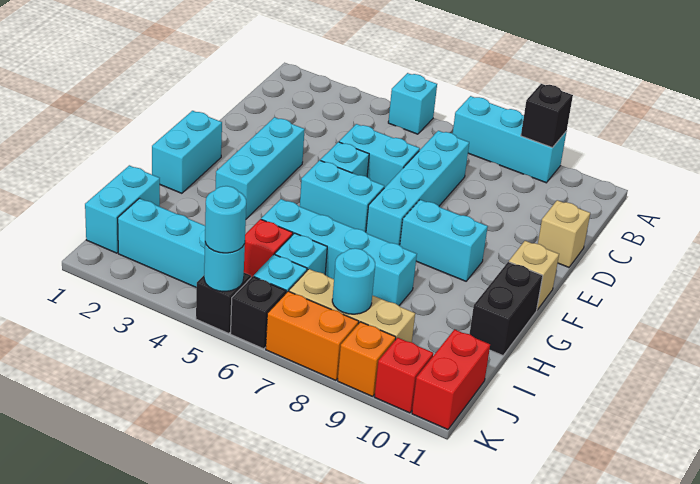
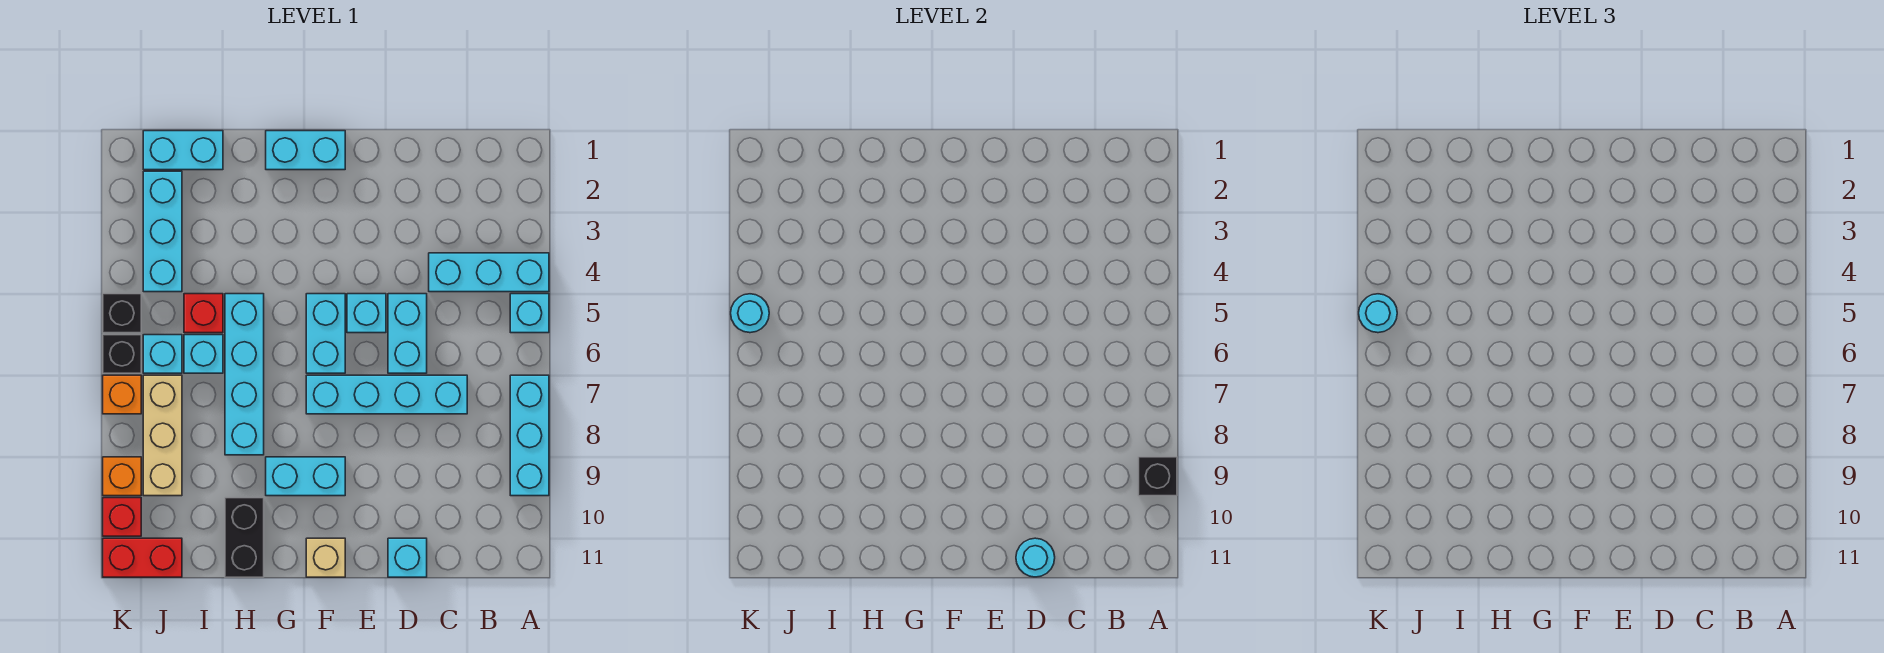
tan brick D11 level 1 -> cyan brick D11 level 1
cyan brick E3:G3 level 1 -> cyan brick A4:C4 level 1
cyan brick F8:F9 level 1 -> cyan brick F9:G9 level 1
black brick G11:H11 level 1 -> black brick H10:H11 level 1
cyan round brick J8 level 2 -> cyan round brick D11 level 2
orange brick K7:K8 level 1 -> orange brick K7 level 1

